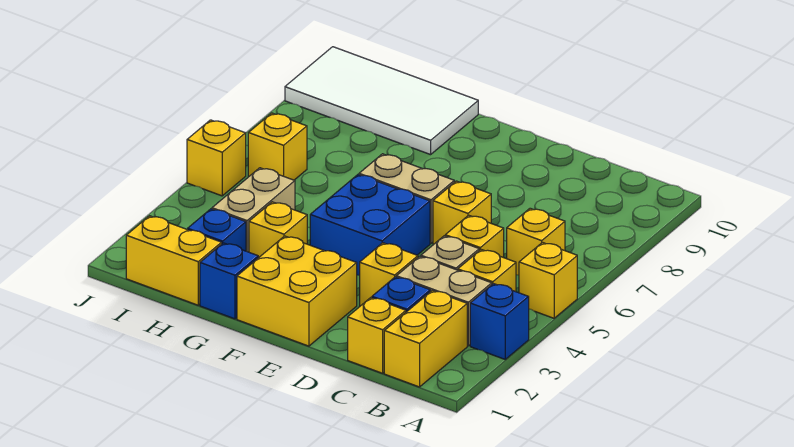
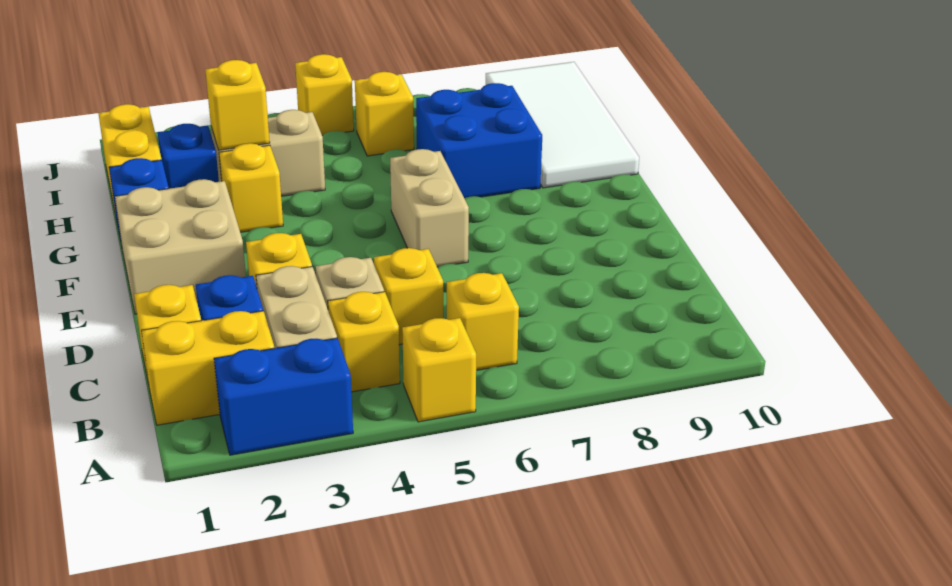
blue brick A3 level 1 -> blue brick A2:A3 level 1
yellow brick D6 level 1 -> yellow brick H3 level 2
yellow brick E1:F2 level 1 -> tan brick E1:F2 level 1
blue brick E4:F5 level 1 -> blue brick G7:H8 level 1

